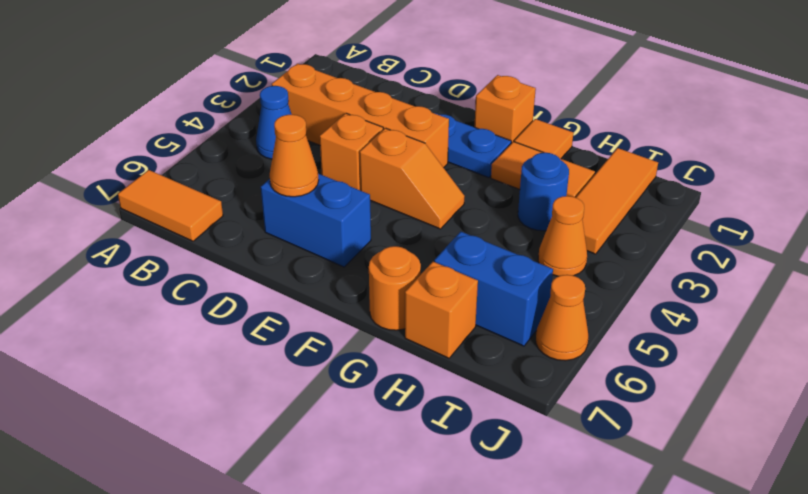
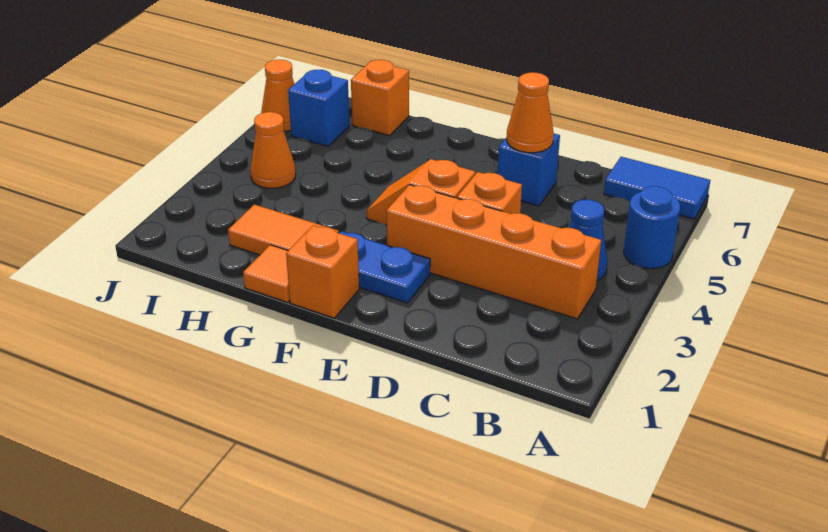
orange tile A7:B7 level 1 -> blue tile A7:B7 level 1
blue brick D6:E6 level 1 -> blue brick D6 level 1
orange round brick G7 level 1 -> none
blue round brick H3 level 1 -> blue round brick A5 level 1
blue brick H6:I6 level 1 -> blue brick I6 level 1
orange tile I1:I3 level 1 -> none

